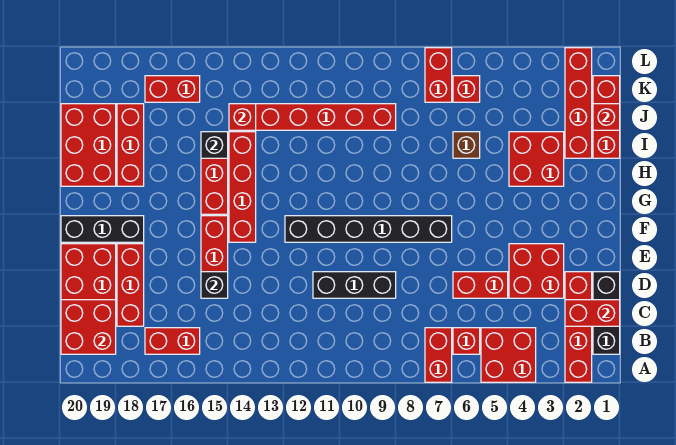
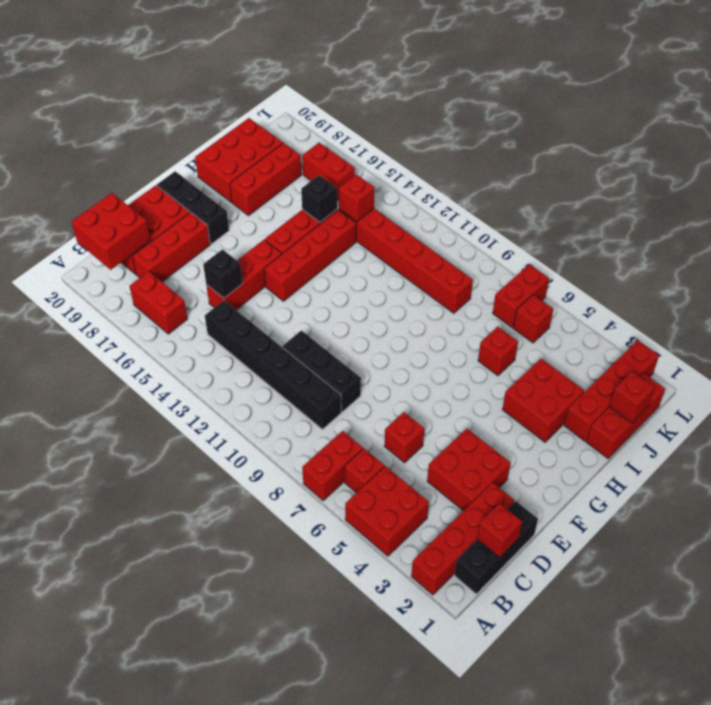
red brick C1:C2 level 2 -> red brick C1 level 2
red brick D5:D6 level 1 -> red brick D6 level 1
black brick F7:F12 level 1 -> black brick C9:C14 level 1
brown brick I6 level 1 -> red brick I6 level 1

